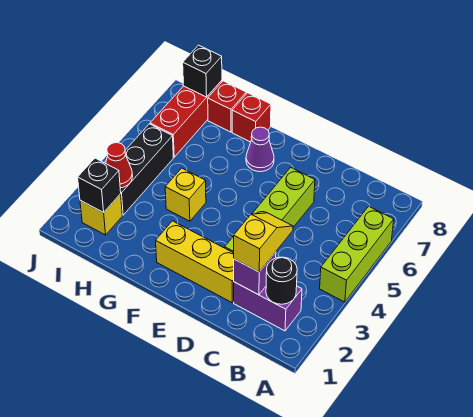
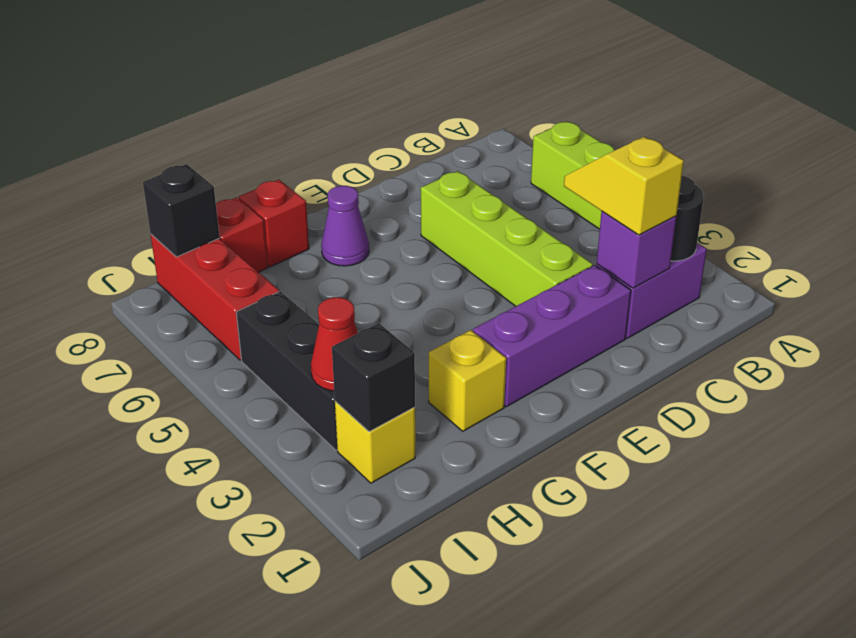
yellow brick D2:F2 level 1 -> purple brick D2:F2 level 1
yellow brick G4 level 1 -> yellow brick G2 level 1

